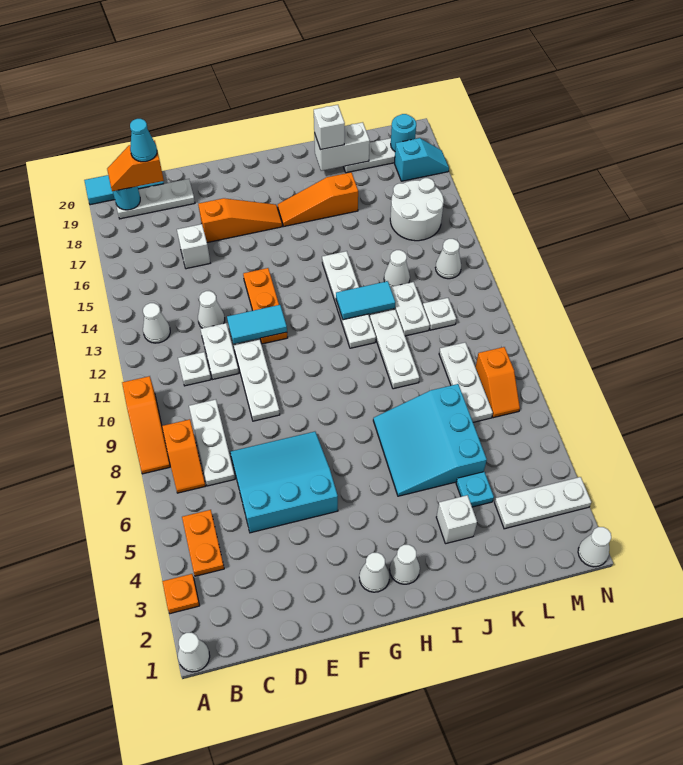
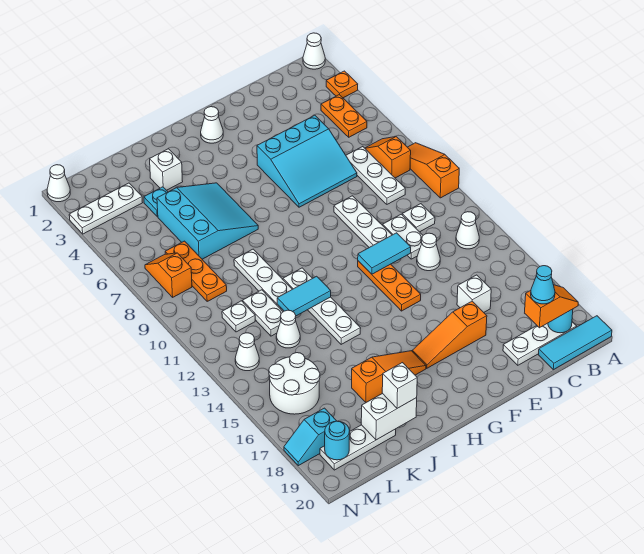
white cone H2 level 1 -> none
white plate L7:L9 level 1 -> orange plate L7:L9 level 1

